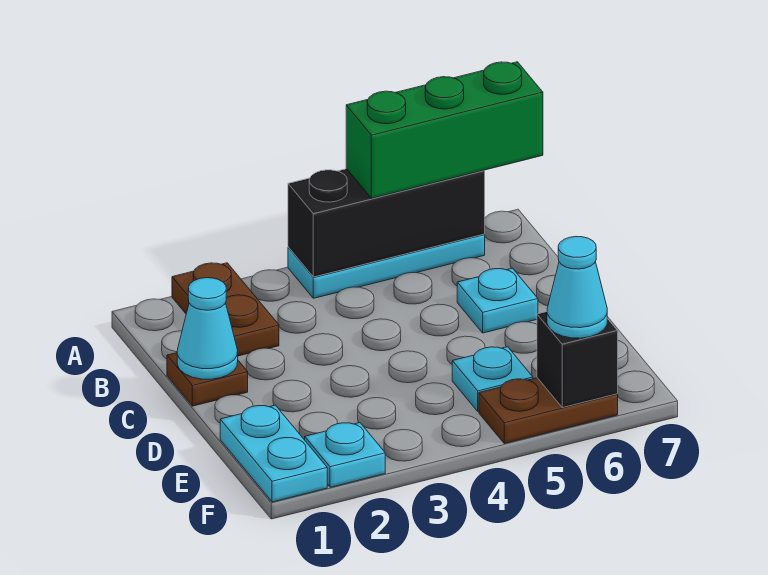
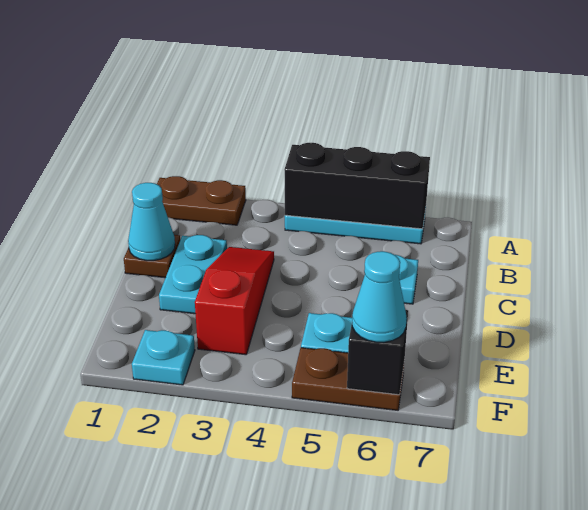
brown plate A2:B2 level 1 -> brown plate A1:A2 level 1
green brick A5:A7 level 3 -> none
none -> red slope C3:E3 level 1 top E
cyan plate E1:F1 level 1 -> cyan plate C2:D2 level 1

